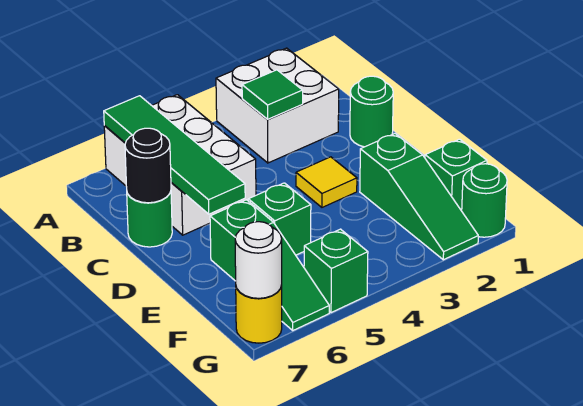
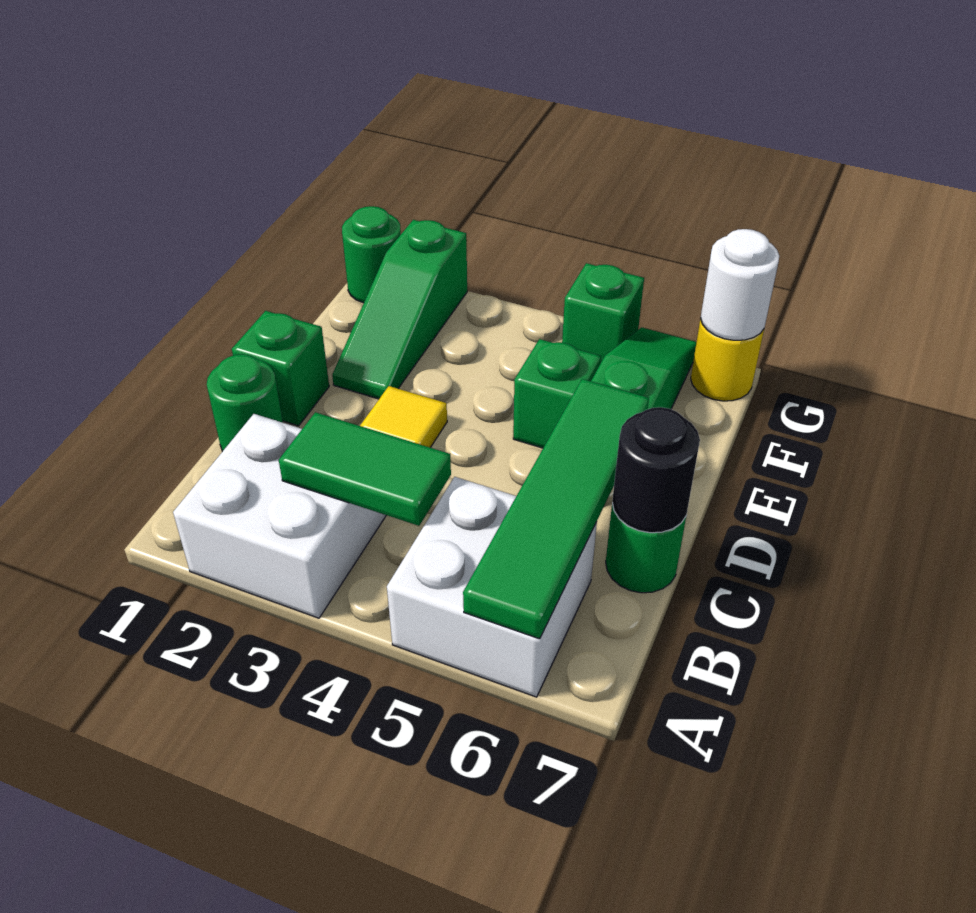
white brick A5:C6 level 1 -> white brick A5:B6 level 1
green tile B3 level 2 -> green tile B3:B4 level 2
green slope E2:G2 level 1 top E -> green slope E2:G2 level 1 top G
green brick F1 level 1 -> green brick D1 level 1

